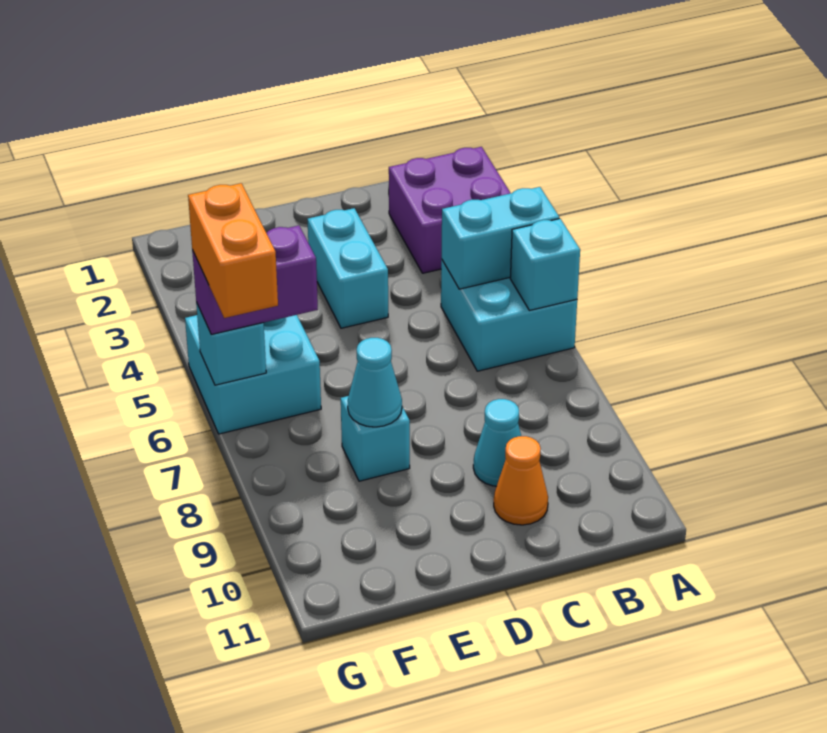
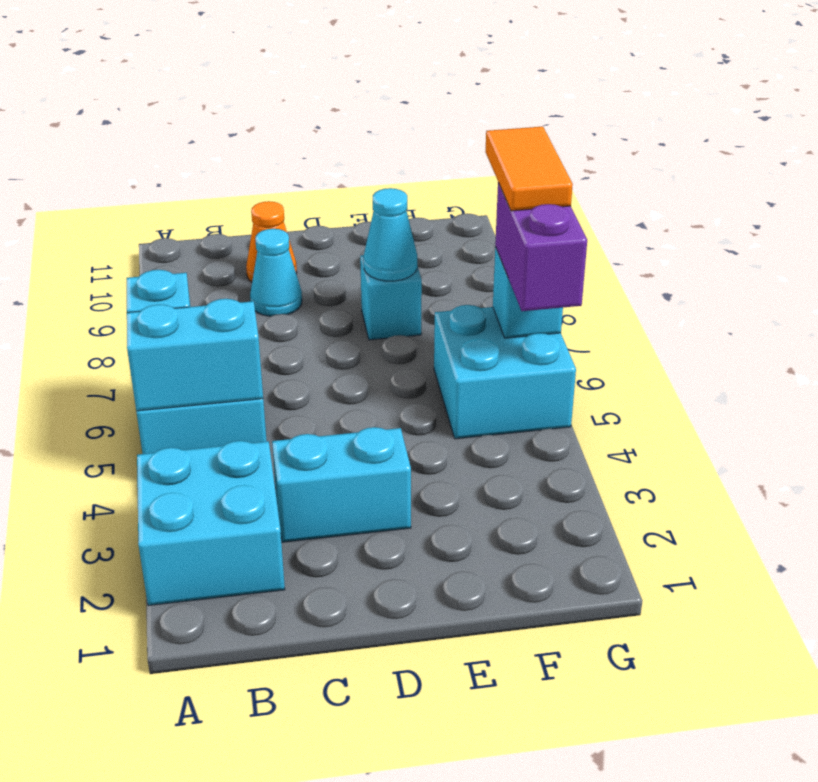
purple brick A2:B3 level 1 -> cyan brick A2:B3 level 1
cyan brick D3:D4 level 1 -> cyan brick C3:D3 level 1
purple brick F6:G6 level 3 -> purple brick G5:G6 level 3
orange brick G6:G7 level 4 -> orange tile G6:G7 level 4

